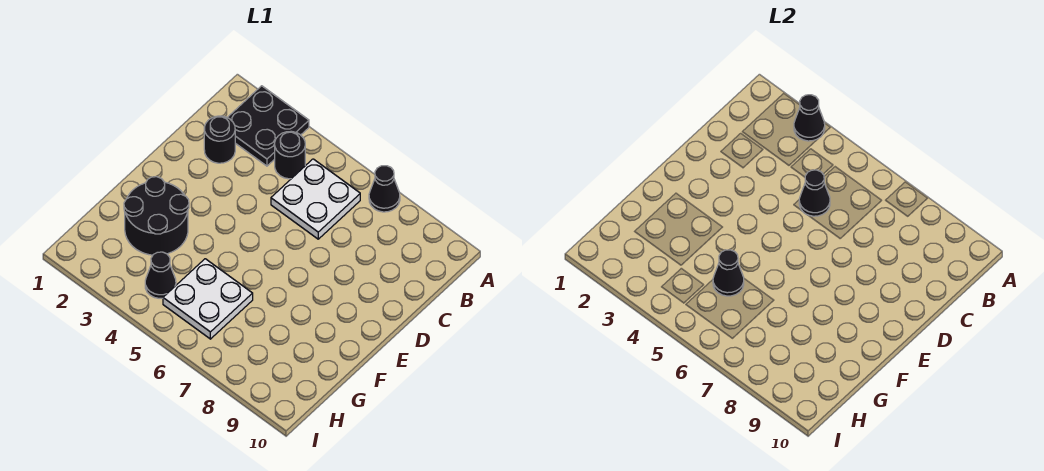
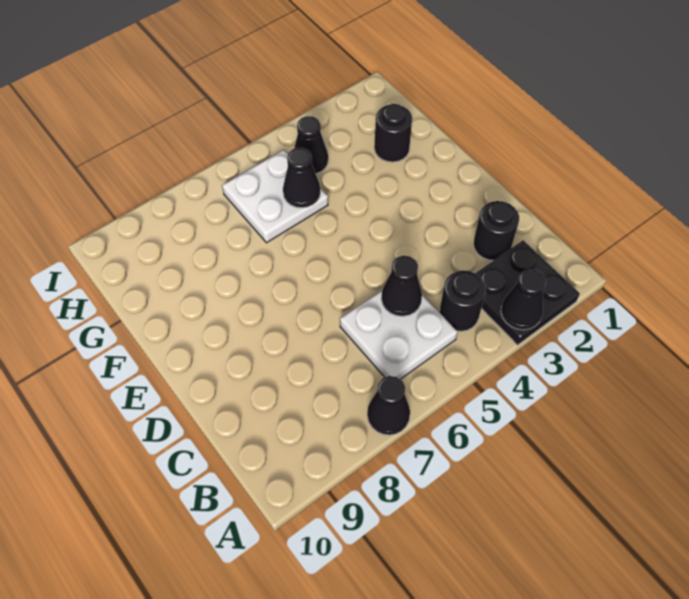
black round brick F2:G3 level 1 -> black round brick G2 level 1

